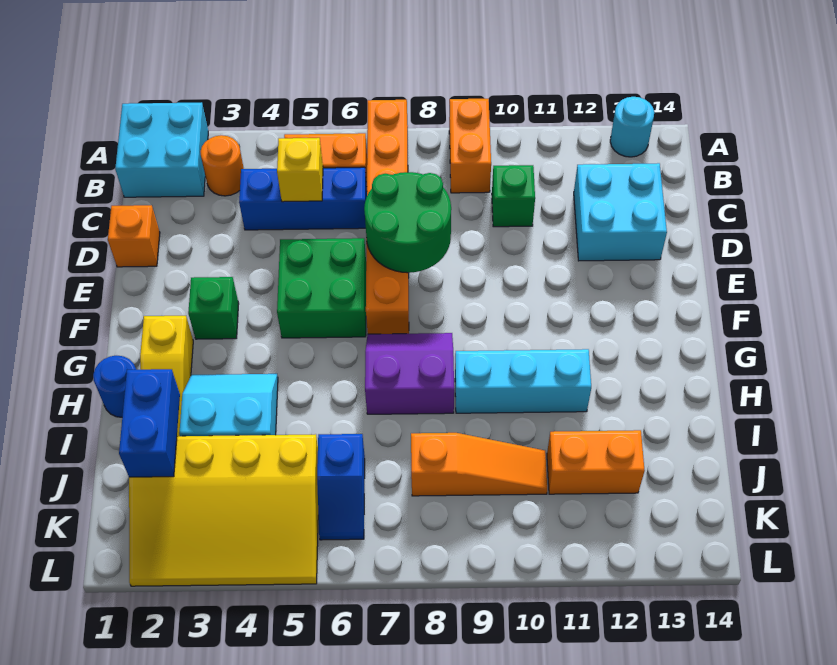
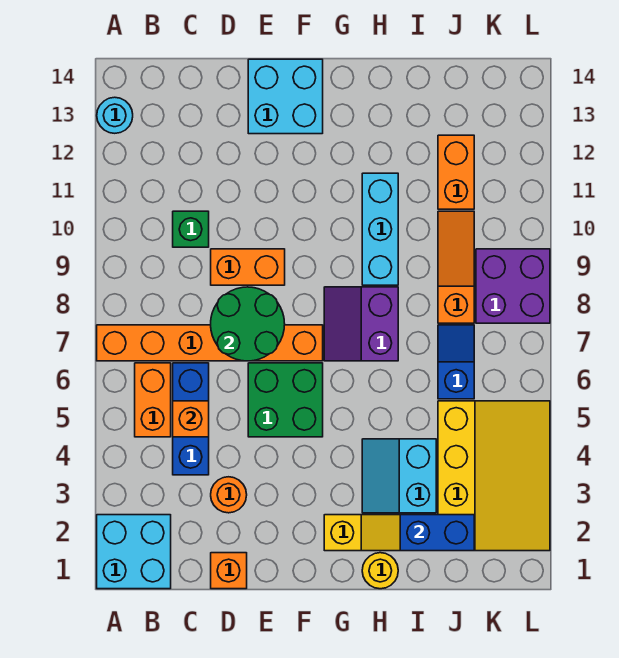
orange brick A9:B9 level 1 -> orange brick D9:E9 level 1
orange round brick B3 level 1 -> orange round brick D3 level 1
yellow brick C5 level 2 -> orange brick C5 level 2
cyan brick C12:D13 level 1 -> cyan brick E13:F14 level 1
green brick F3 level 1 -> none
blue round brick H1 level 1 -> yellow round brick H1 level 1
blue slope J6:K6 level 1 top J -> blue slope J6:J7 level 1 top 6
none -> purple brick K8:L9 level 1

